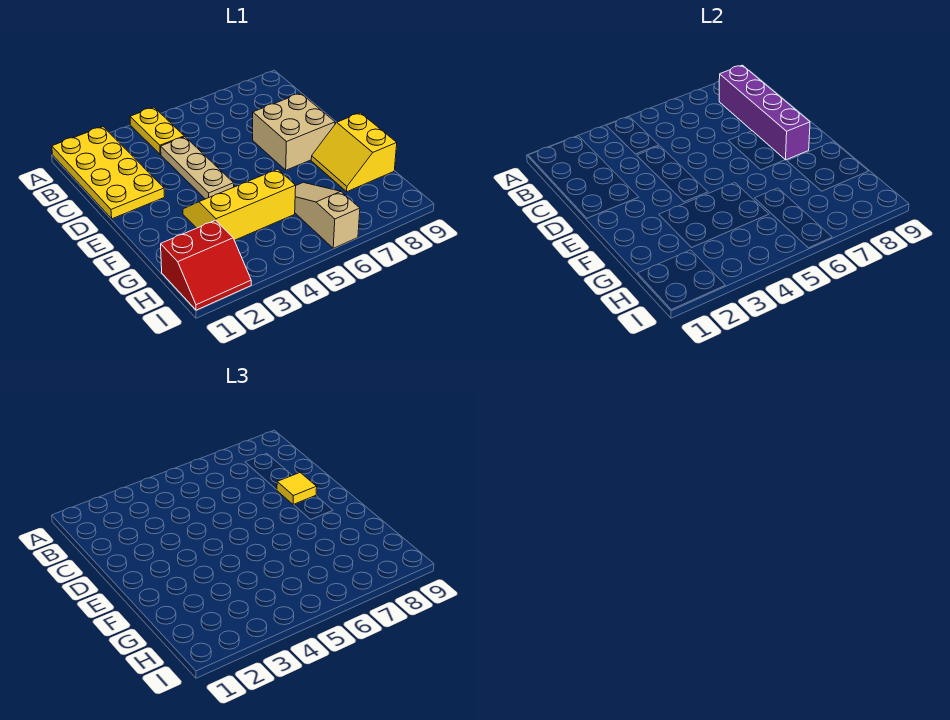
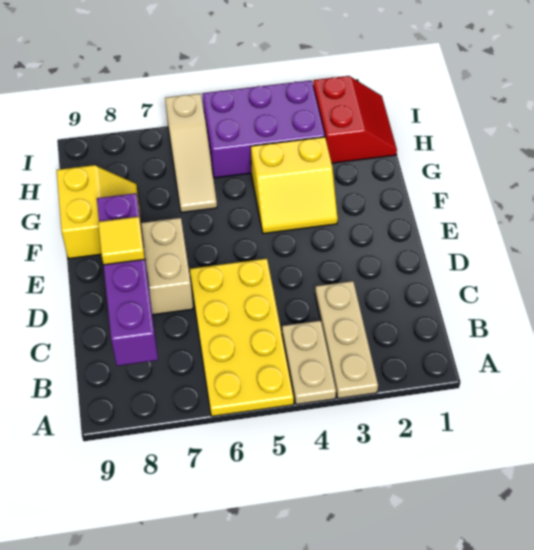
yellow plate A1:D2 level 1 -> yellow plate A5:D6 level 1
yellow plate A4:B4 level 1 -> tan plate A4:B4 level 1
tan plate C4:E4 level 1 -> tan plate A3:C3 level 1
yellow slope F3:G5 level 1 top G -> yellow slope F3:G4 level 1 top G
red slope H1:I2 level 1 top H -> red slope H1:I2 level 1 top 2
none -> purple brick H3:I5 level 1

